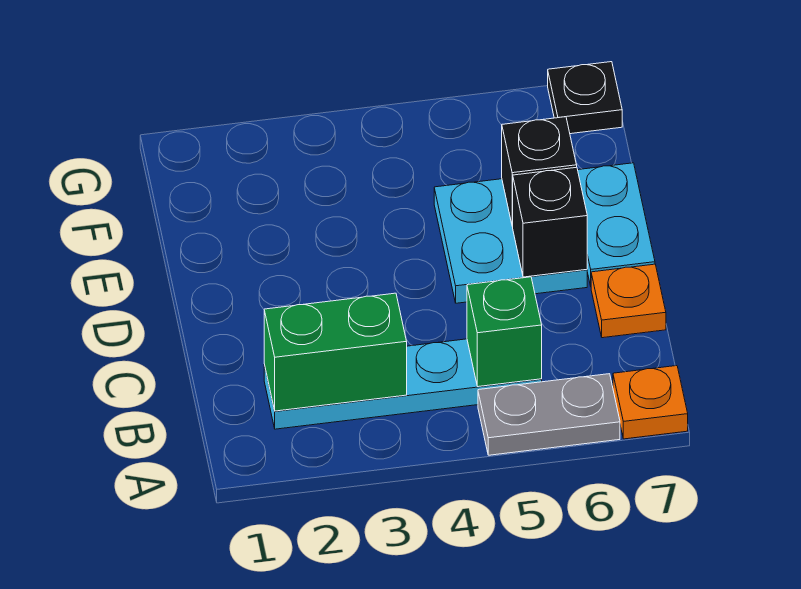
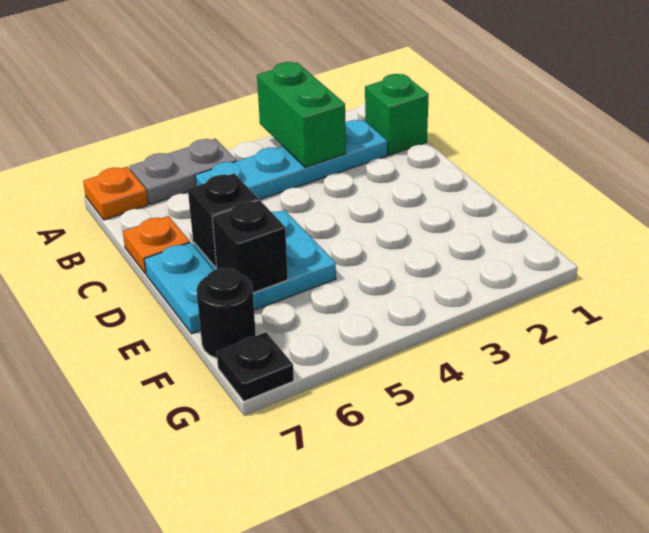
green brick B2:B3 level 2 -> green brick A3:B3 level 2
green brick B5 level 2 -> green brick B1 level 1
none -> black round brick F7 level 1

